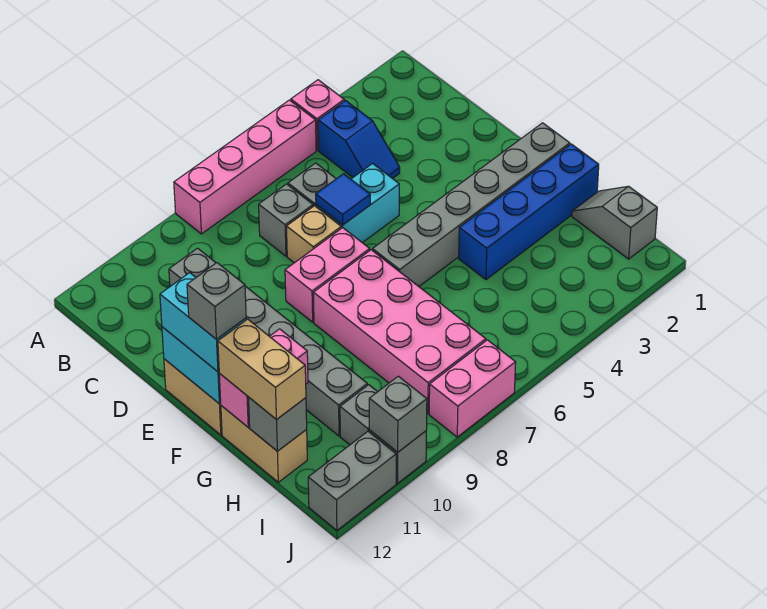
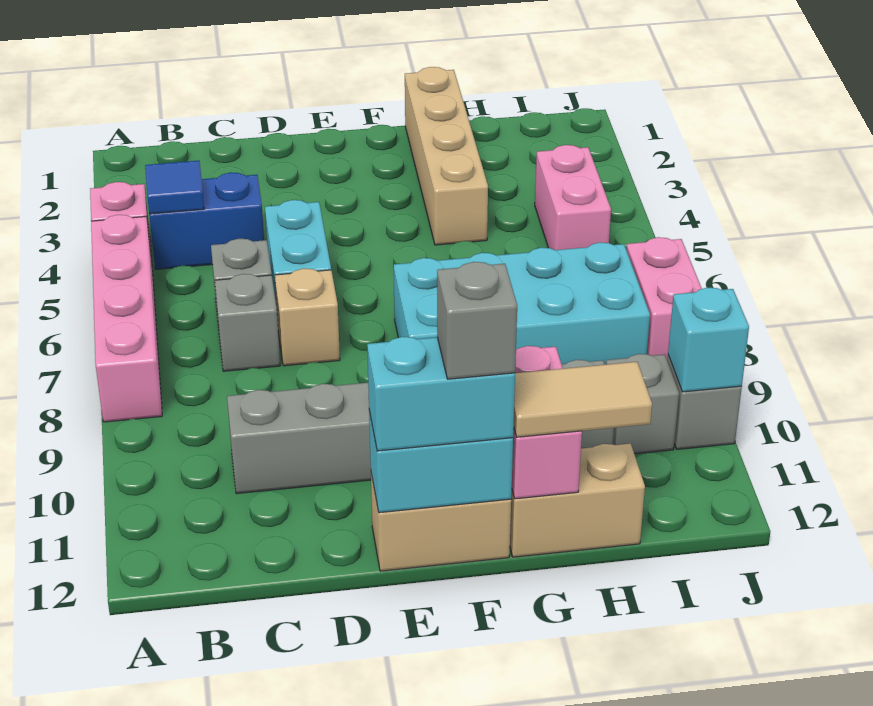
blue slope B4:C4 level 1 top B -> blue brick B4:C4 level 1
blue tile D6 level 2 -> blue tile B4 level 2
pink brick E7:E8 level 1 -> pink brick I4:I5 level 1
grey brick F1:F6 level 1 -> none
pink brick F7:I8 level 1 -> cyan brick F7:I8 level 1
blue brick G1:G4 level 1 -> tan brick G1:G4 level 1
tan brick G12:H12 level 3 -> tan tile G12:H12 level 3
grey slope H1:I1 level 1 top I -> none
grey brick H12 level 2 -> none
grey brick J10 level 2 -> cyan brick J10 level 2
grey brick J11:J12 level 1 -> none

